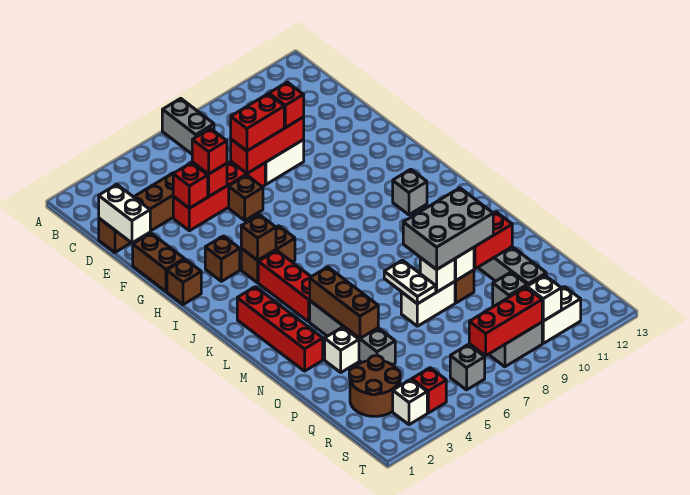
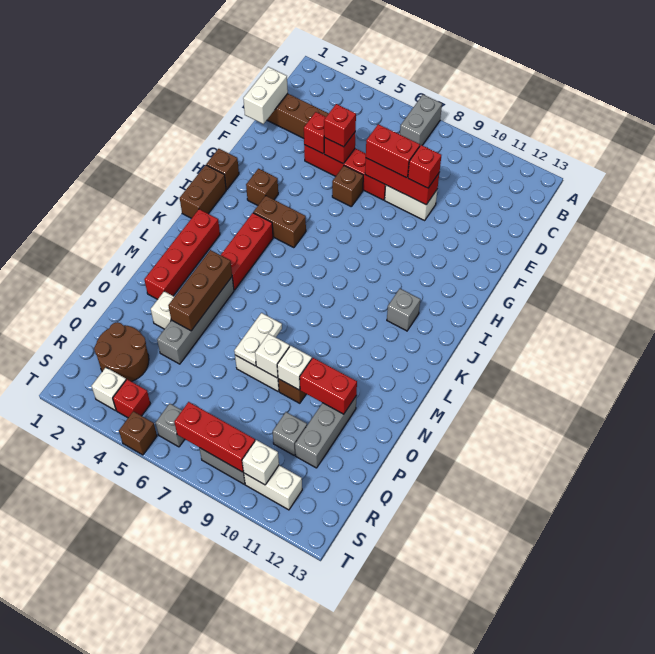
brown brick F1:G1 level 1 -> brown brick I1:J1 level 1
brown brick I4 level 2 -> brown brick T5 level 1
grey brick N8:O10 level 3 -> none

